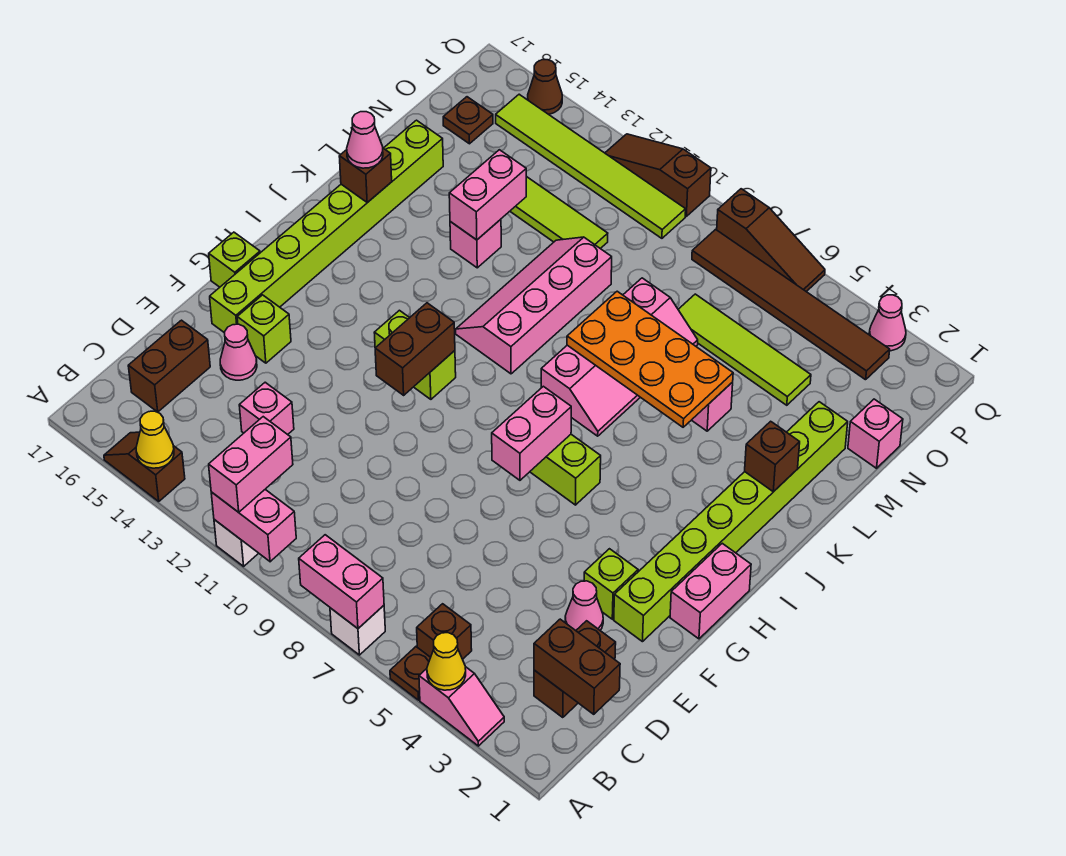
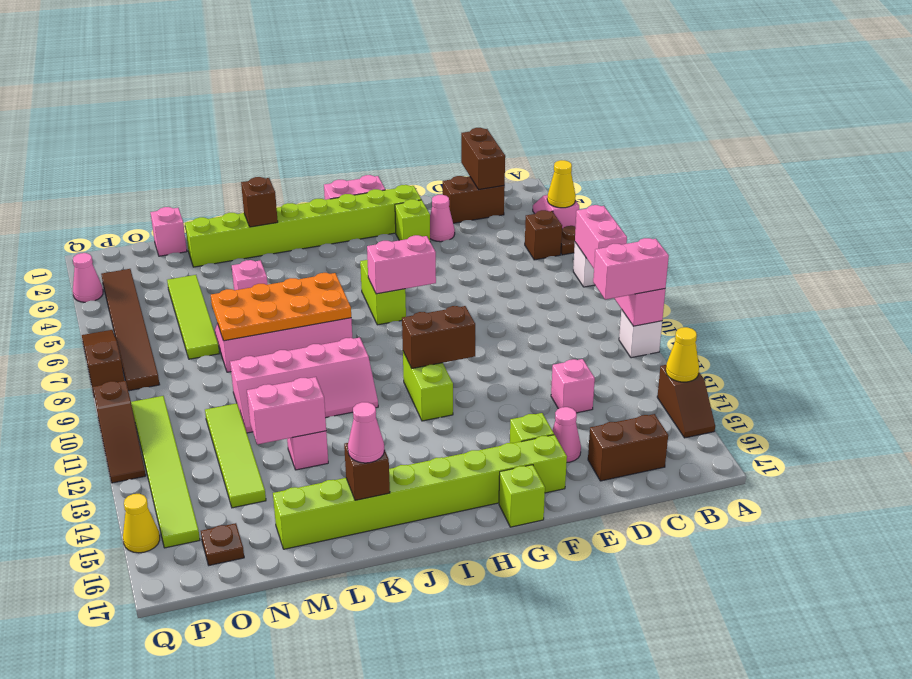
orange plate K5:L8 level 2 -> orange plate J7:M8 level 2
brown cone Q15 level 1 -> yellow cone Q15 level 1

